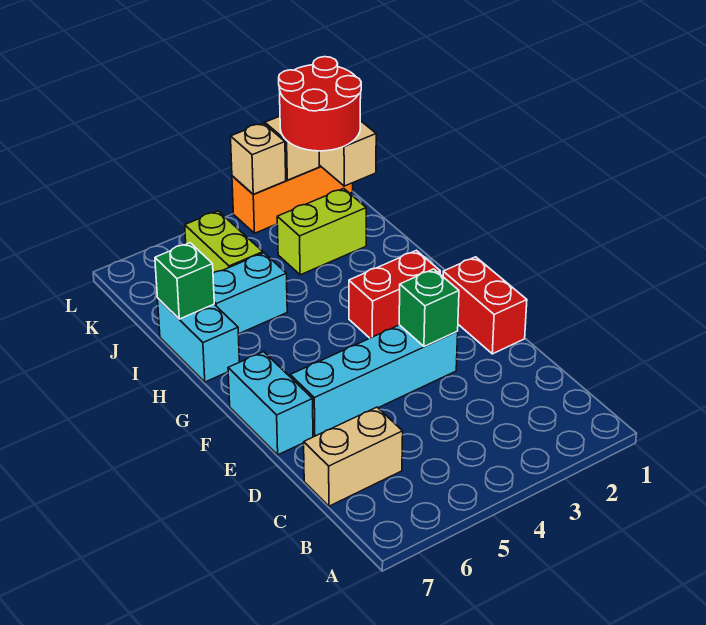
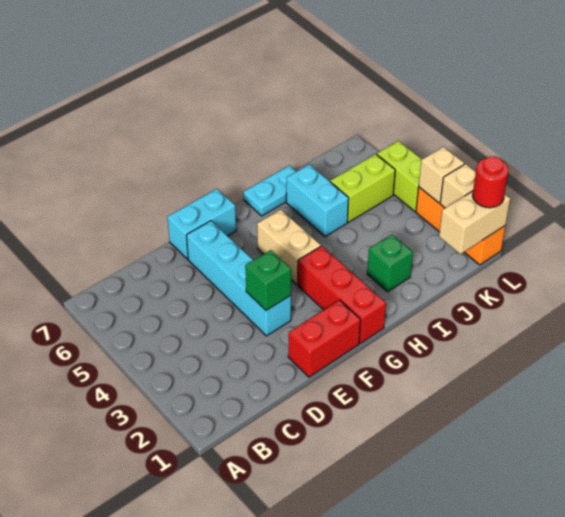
tan brick C6:C7 level 1 -> tan brick G4:G5 level 1
red brick G2:G3 level 1 -> red brick G1:G3 level 1
cyan brick H7:I7 level 1 -> cyan plate H7:I7 level 1
green brick I7 level 2 -> green brick I2 level 1
lime brick J2:J3 level 1 -> lime brick L4:L5 level 1
red round brick K1:L2 level 3 -> red round brick L1 level 3

